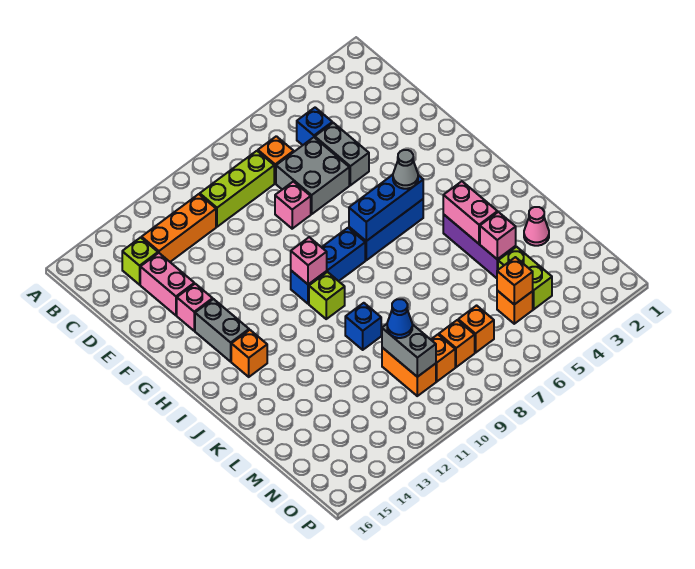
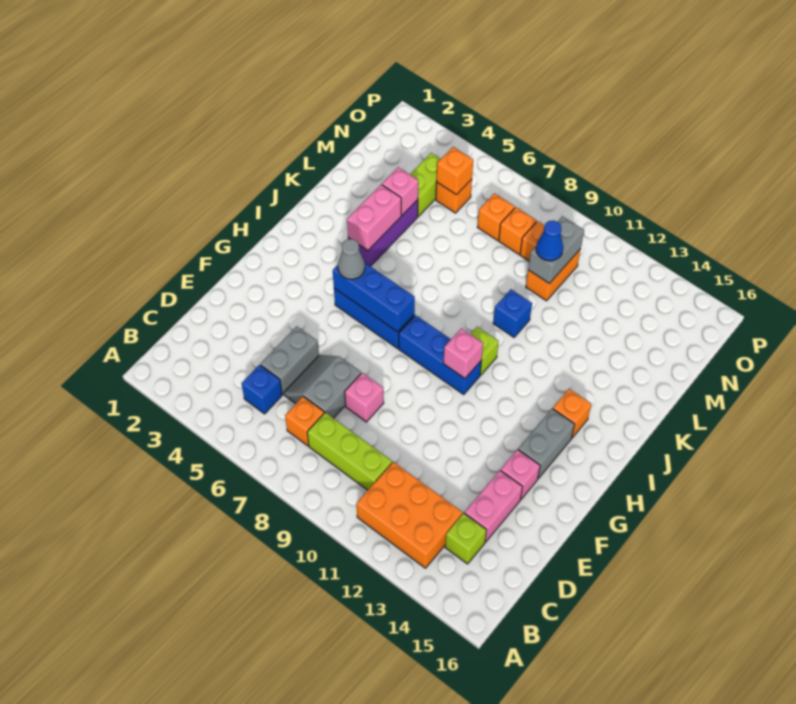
orange brick C11:C13 level 1 -> orange brick B11:C13 level 1
grey brick D6:E7 level 1 -> grey slope D6:E7 level 1 top 7
pink cone L2 level 1 -> none

